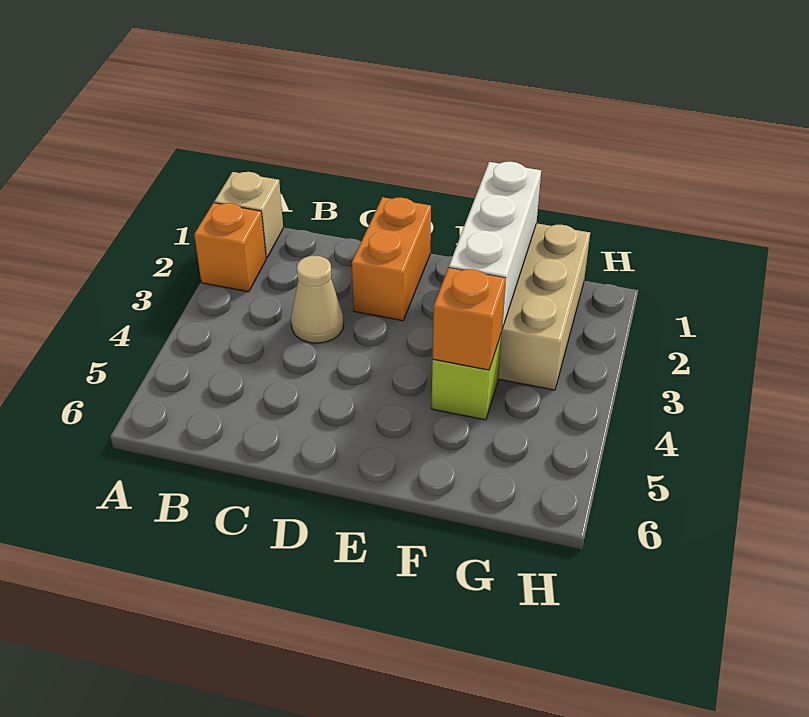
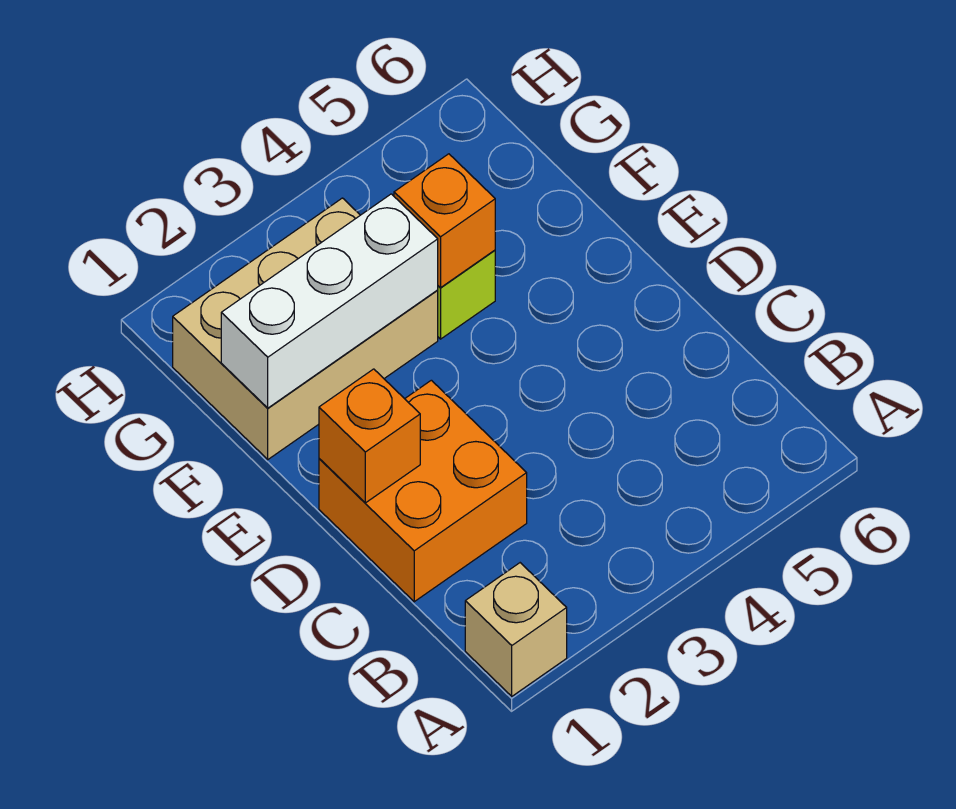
orange brick A2 level 1 -> orange brick D1 level 2
tan cone C3 level 1 -> none
orange brick D1:D2 level 1 -> orange brick C1:D2 level 1

